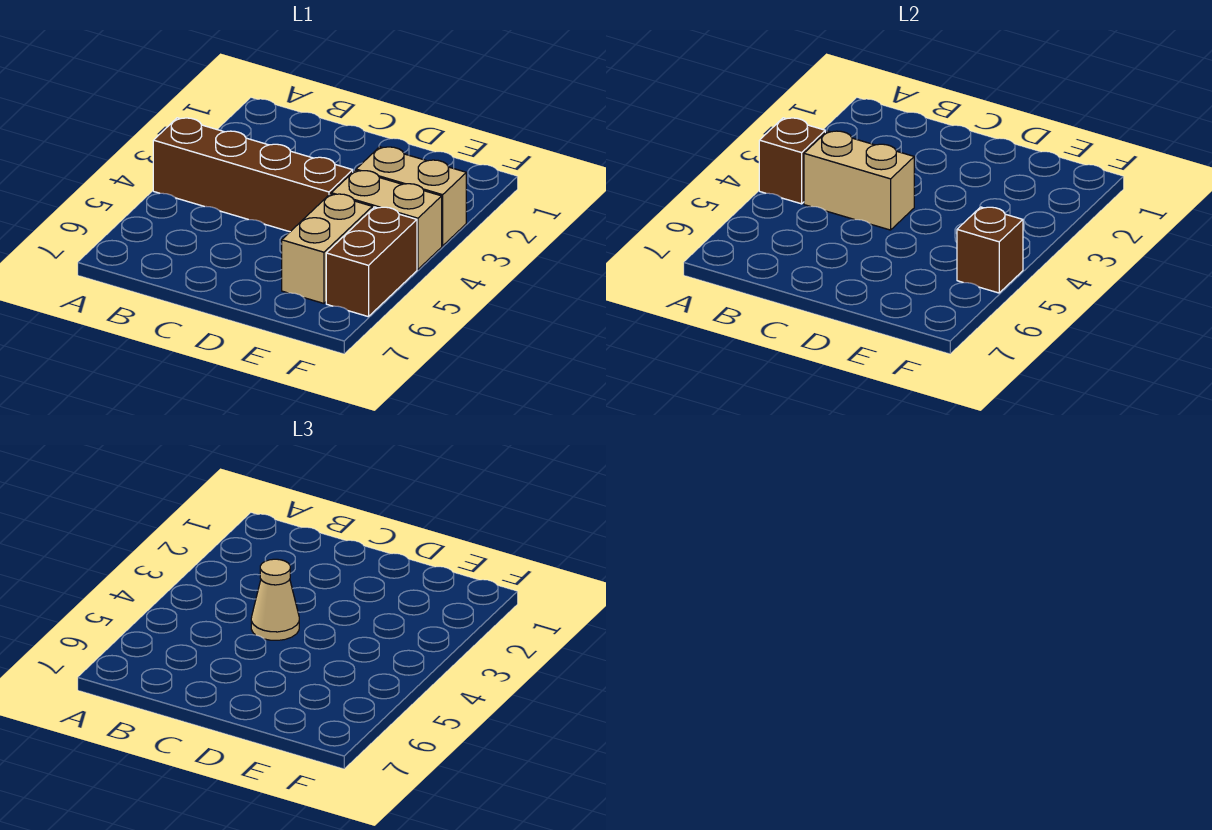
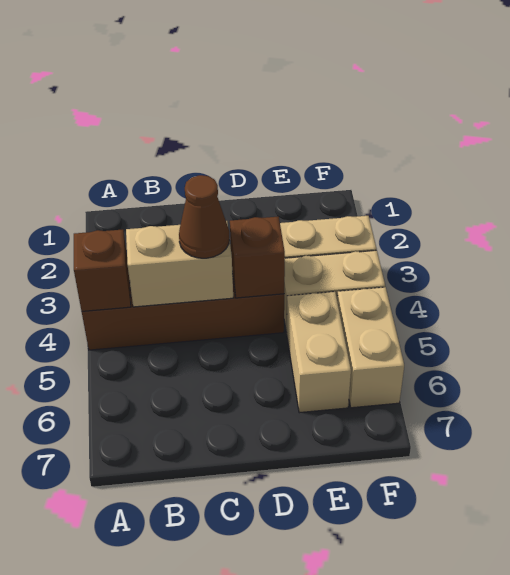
tan cone C4 level 3 -> brown cone C4 level 3
brown brick F5:F6 level 1 -> tan brick F5:F6 level 1
brown brick F5 level 2 -> brown brick D4 level 2

